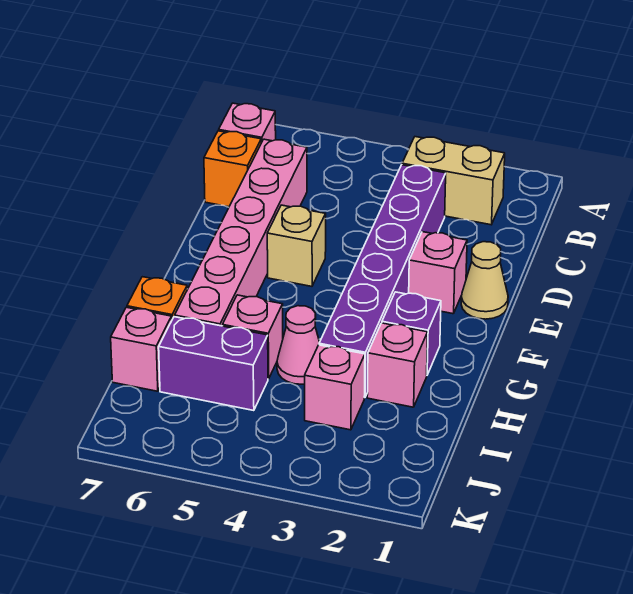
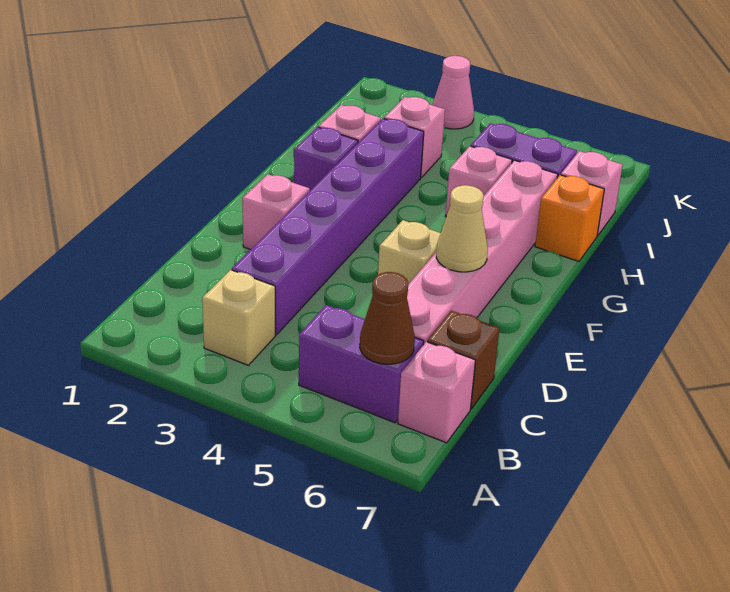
tan brick B2:B3 level 1 -> tan brick B3 level 1
none -> purple brick B5:B6 level 1
none -> brown cone B6 level 2
orange brick C7 level 1 -> brown brick C7 level 1
tan cone E1 level 1 -> tan cone E6 level 2
pink cone H4 level 1 -> pink cone K3 level 1

